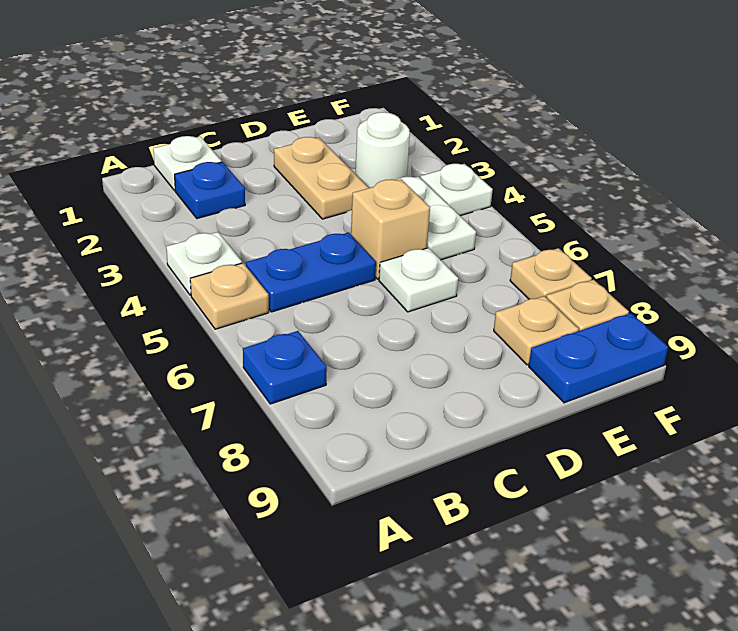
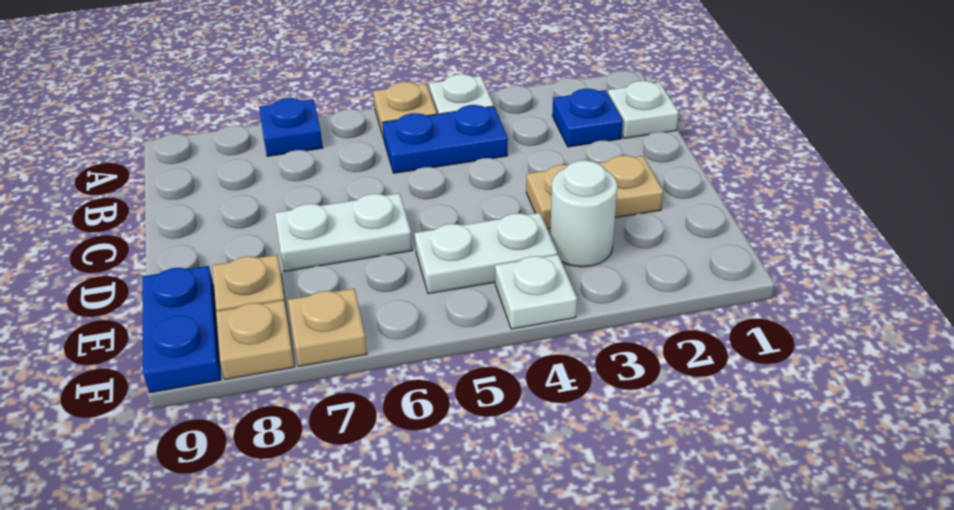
blue plate B5:C5 level 1 -> blue plate B4:B5 level 1
tan brick D5 level 1 -> none
white plate D6 level 1 -> white plate D6:D7 level 1

